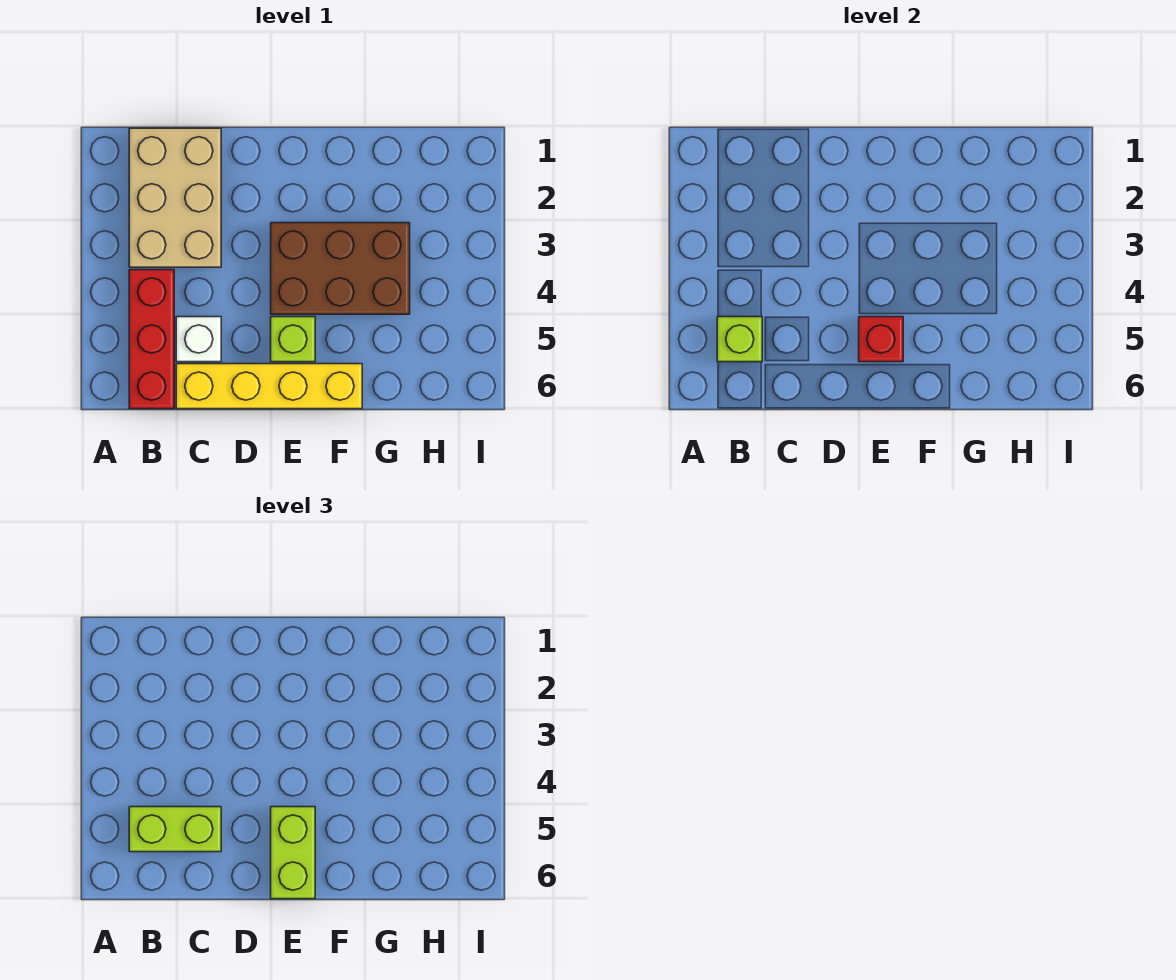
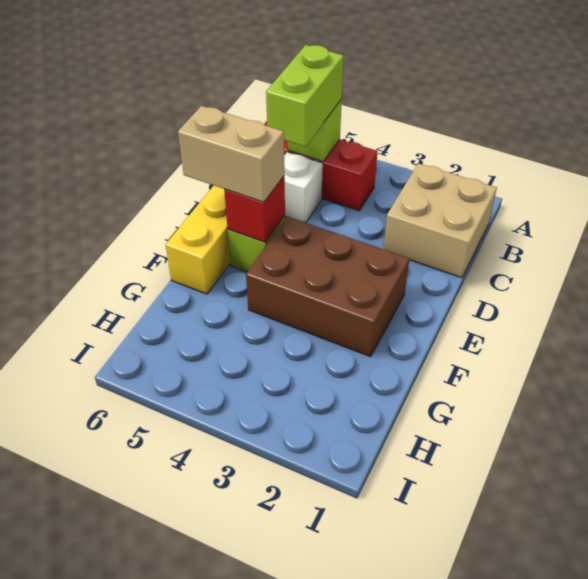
tan brick B1:C3 level 1 -> tan brick B1:C2 level 1
brown brick E3:G4 level 1 -> brown brick E2:F4 level 1
lime brick E5:E6 level 3 -> tan brick E5:E6 level 3

